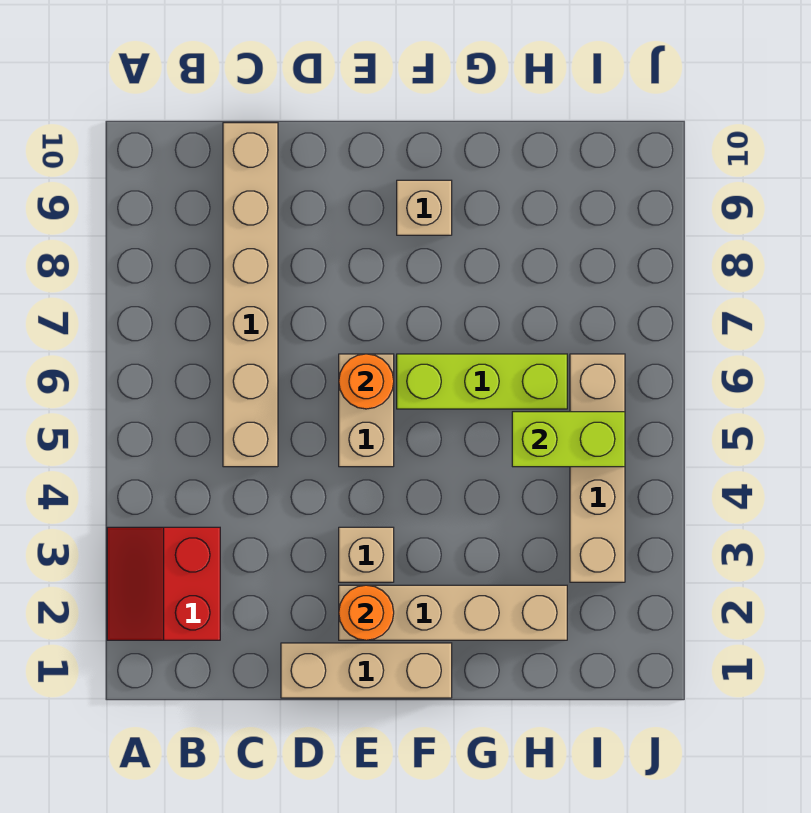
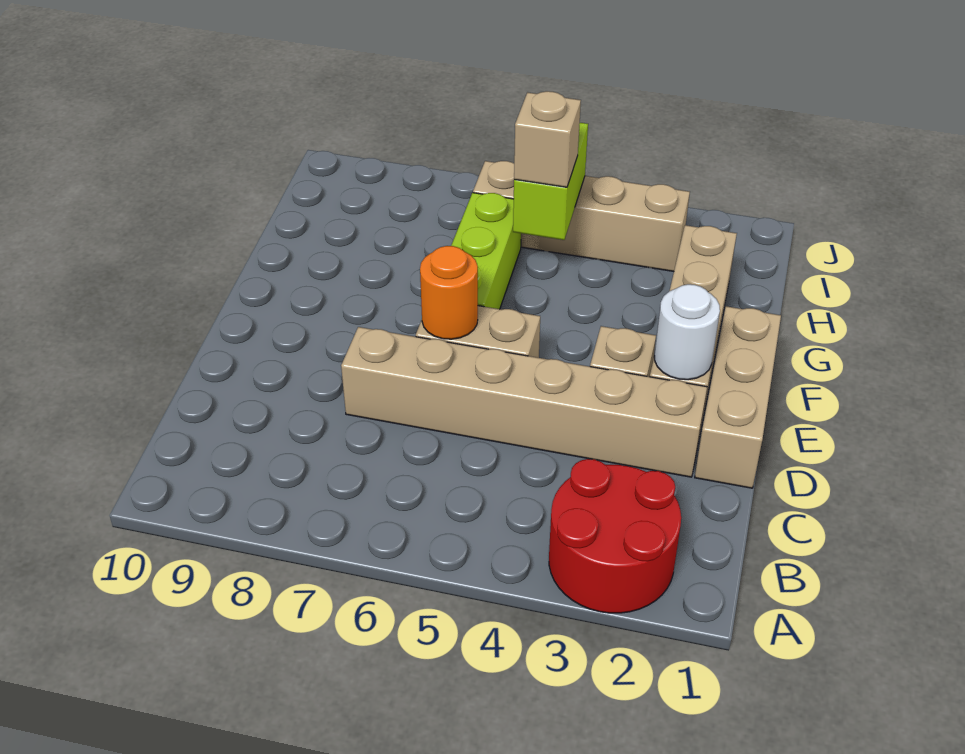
red slope A2:B3 level 1 top B -> red round brick A2:B3 level 1
tan brick C5:C10 level 1 -> tan brick D2:D7 level 1
orange round brick E2 level 2 -> white round brick E2 level 2
tan brick F9 level 1 -> tan brick H5 level 3

